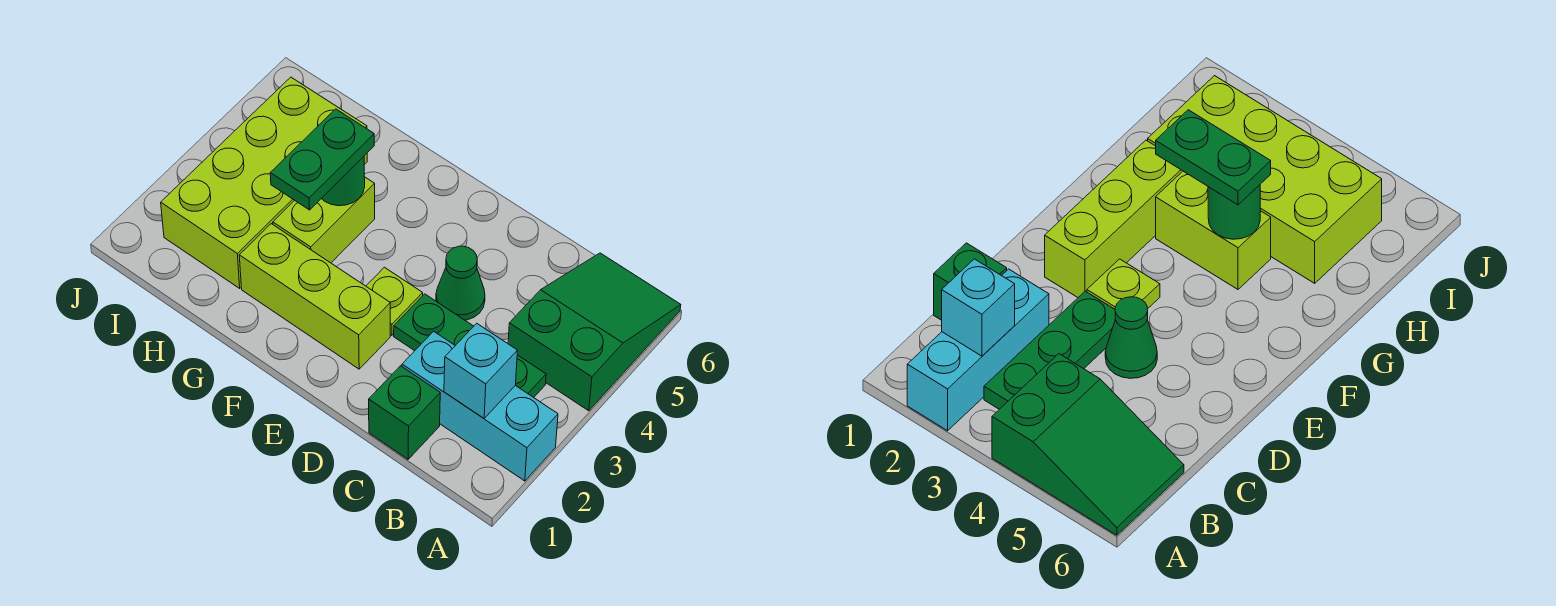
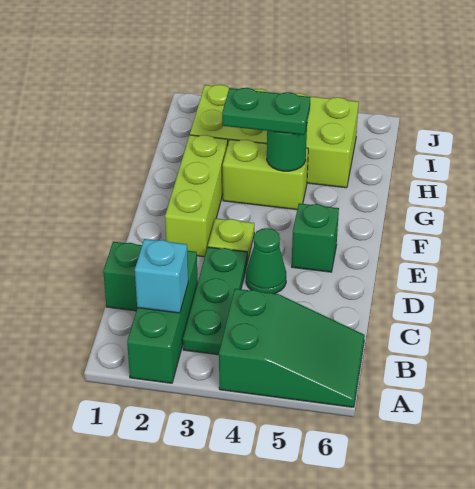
cyan brick A2:C2 level 1 -> green brick A2:C2 level 1
none -> green brick E5 level 1

